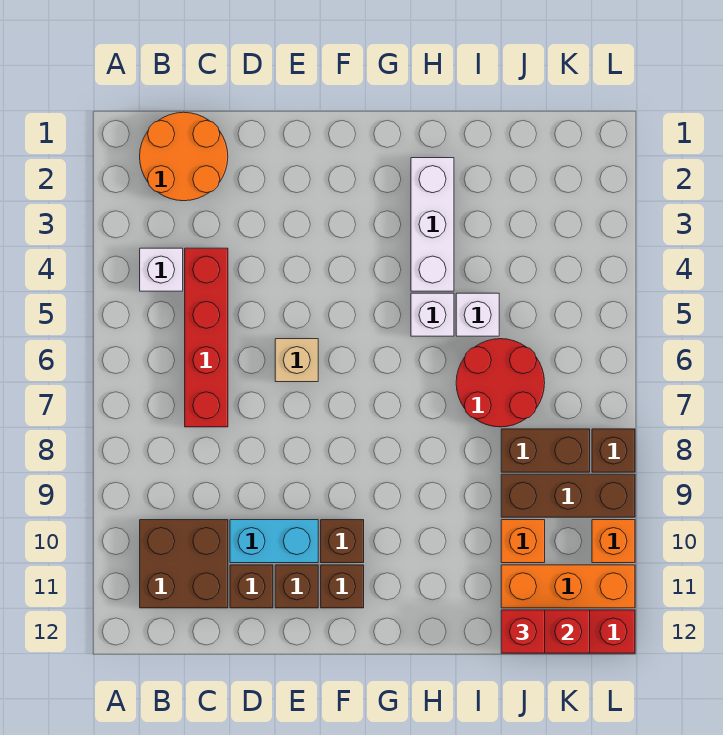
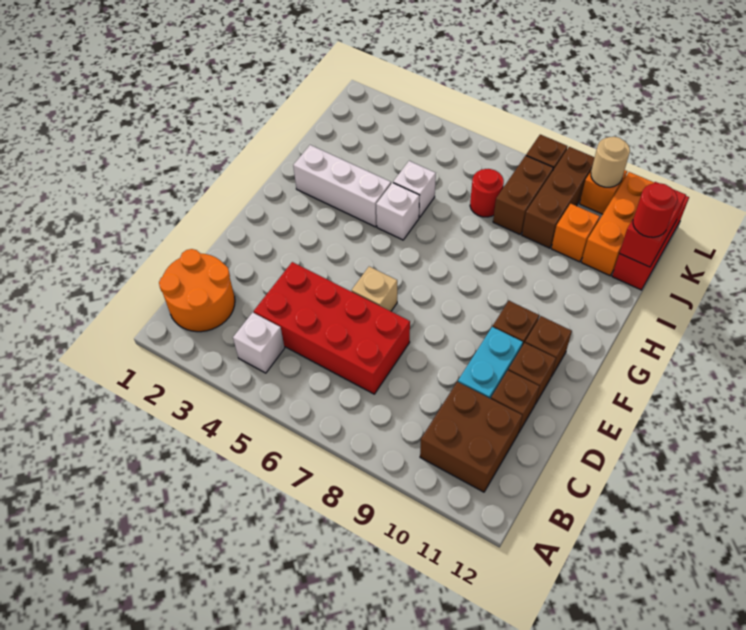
red brick C4:C7 level 1 -> red brick C4:D7 level 1
red round brick I6:J7 level 1 -> red round brick J7 level 1
red brick J12 level 3 -> red round brick J12 level 3
none -> tan round brick L10 level 2

